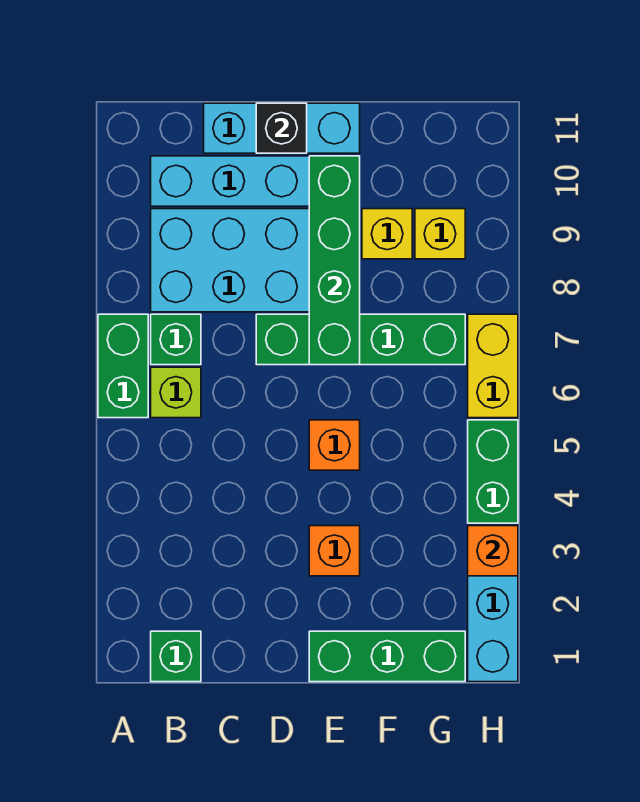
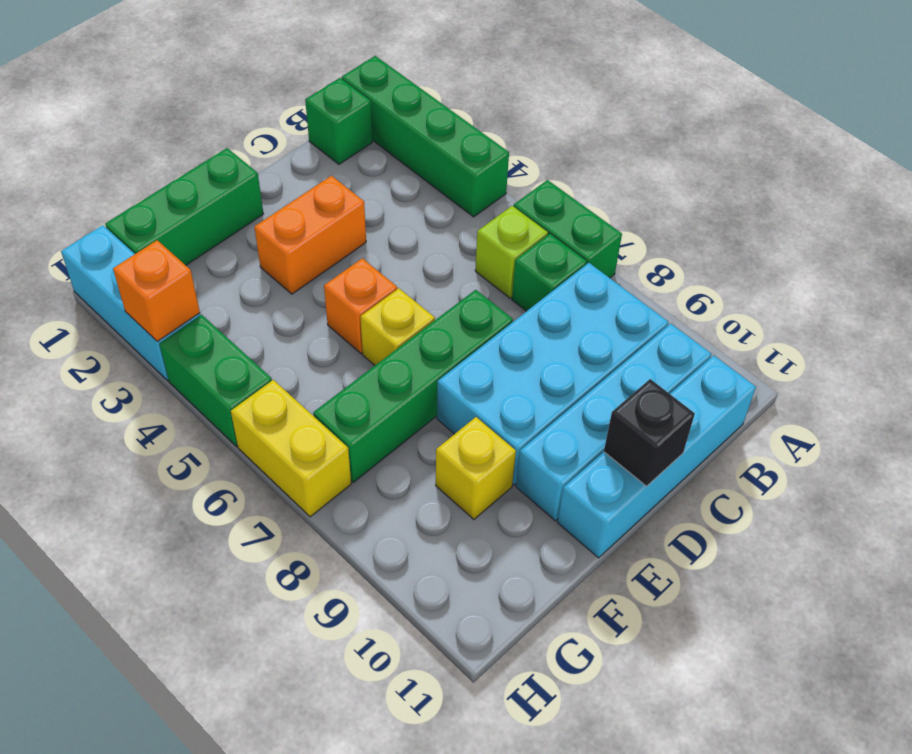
cyan brick C11:E11 level 1 -> cyan brick B11:E11 level 1
orange brick E3 level 1 -> orange brick D3:E3 level 1
green brick E7:E10 level 2 -> green brick A1:A4 level 1
yellow brick G9 level 1 -> yellow brick E6 level 1

